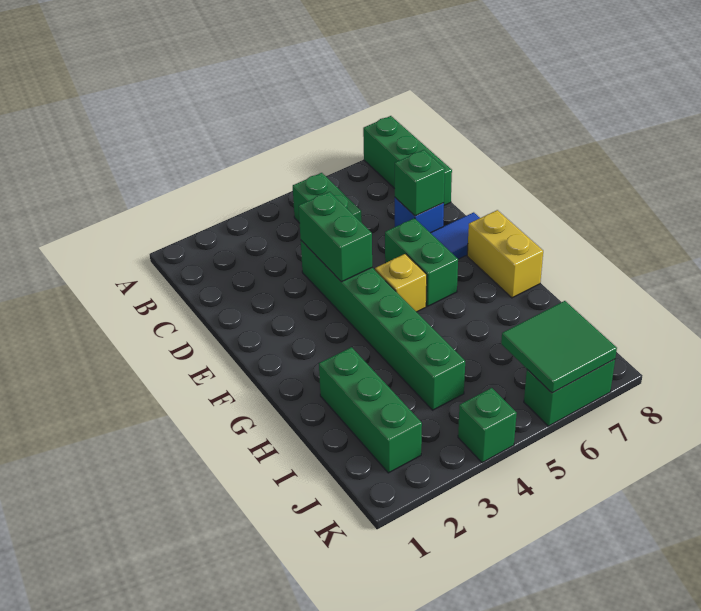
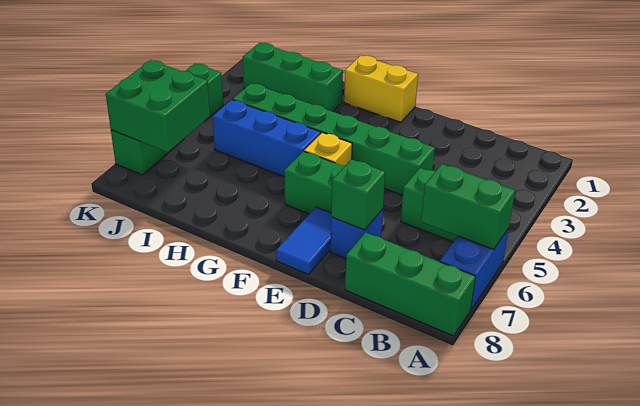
none -> blue brick A6:A7 level 1
green brick D4:E4 level 2 -> green brick A6:B6 level 2
yellow brick F8:G8 level 1 -> yellow brick F1:G1 level 1
none -> blue brick G5:I5 level 1
green tile J6:K7 level 2 -> green brick J6:K7 level 2

